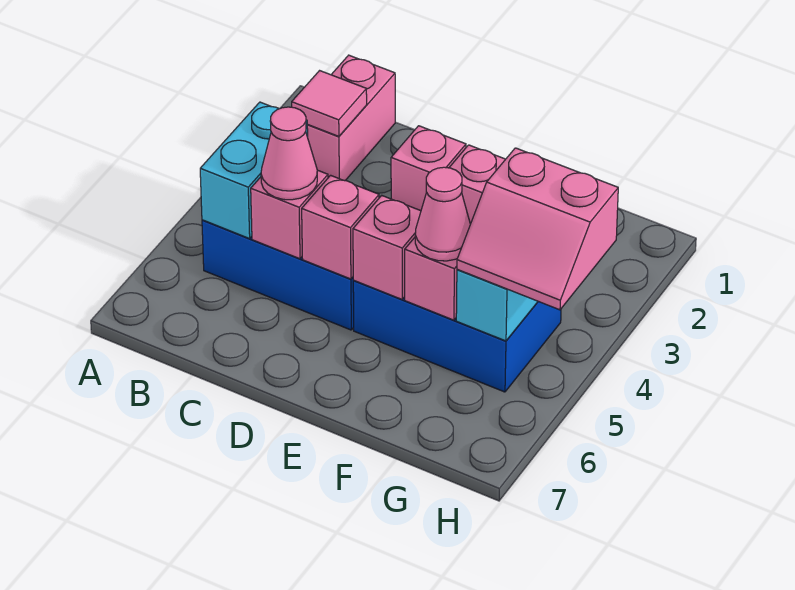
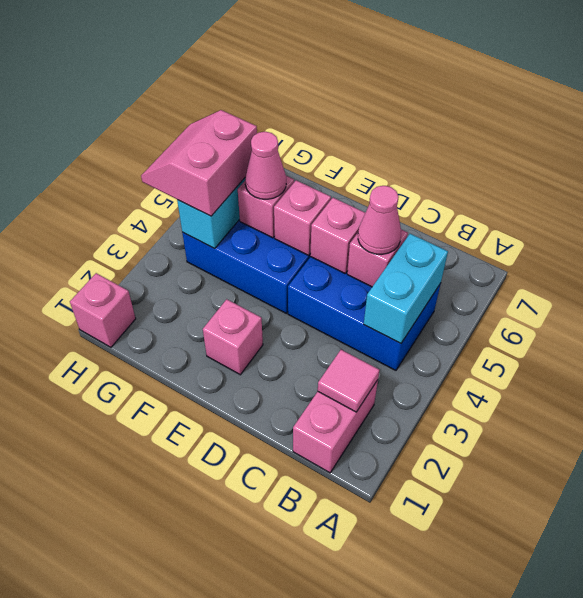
pink brick D2 level 1 -> pink brick H1 level 1
pink slope G4:H5 level 3 top 4 -> pink slope G4:H5 level 3 top G

